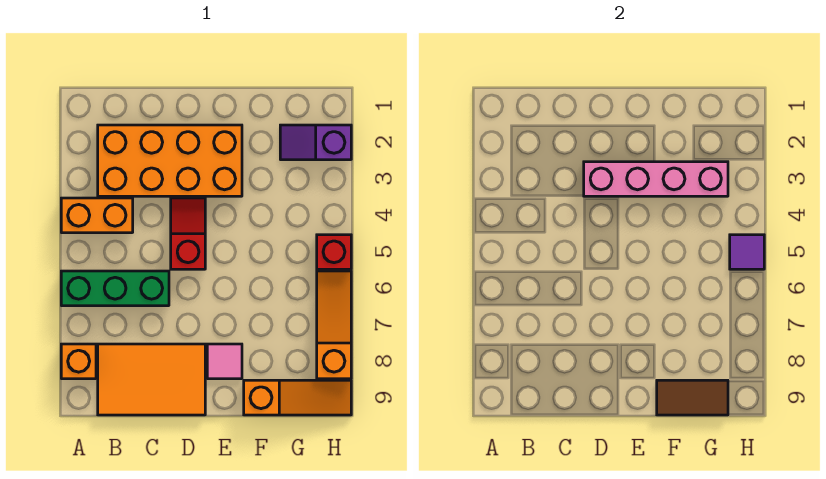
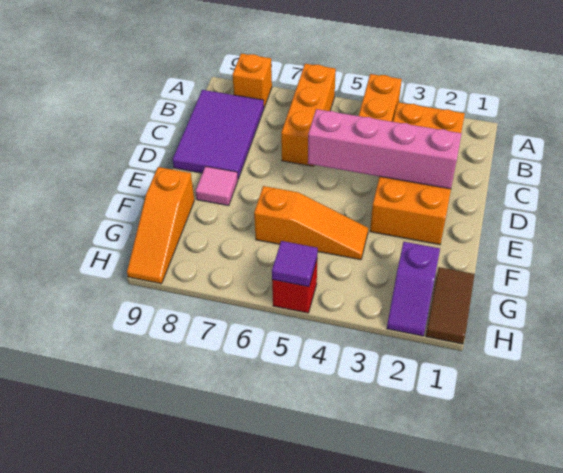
green brick A6:C6 level 1 -> orange brick A6:C6 level 1
orange tile B8:D9 level 1 -> purple tile B8:D9 level 1
pink brick D3:G3 level 2 -> pink brick D2:D5 level 2
red slope D4:D5 level 1 top 5 -> none
brown tile F9:G9 level 2 -> brown tile G1:H1 level 1
purple slope G2:H2 level 1 top H -> purple slope G2:H2 level 1 top G
orange slope H6:H8 level 1 top 8 -> orange slope F4:F6 level 1 top 6

